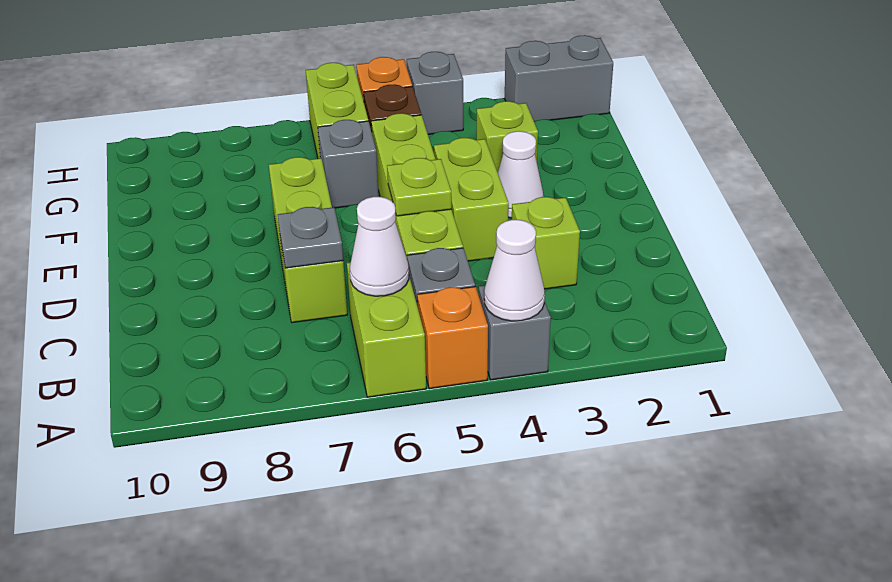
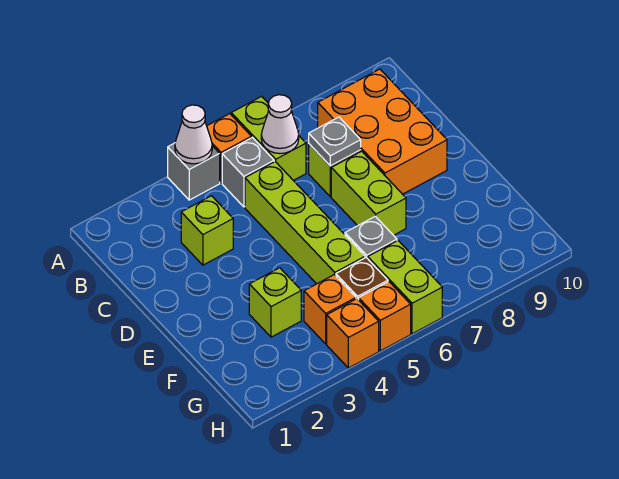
none -> orange brick B8:D9 level 1
lime brick D4:E4 level 1 -> none
lime plate D5 level 2 -> none
white cone E3 level 1 -> none
none -> orange brick G4 level 1
grey brick H1:H2 level 1 -> none
grey brick H4 level 1 -> orange brick H4 level 1

